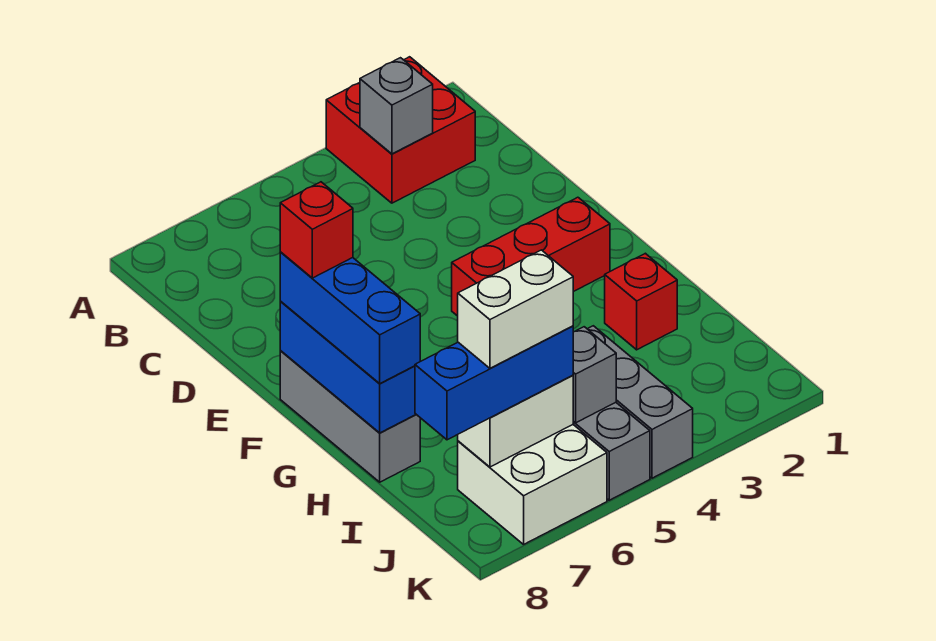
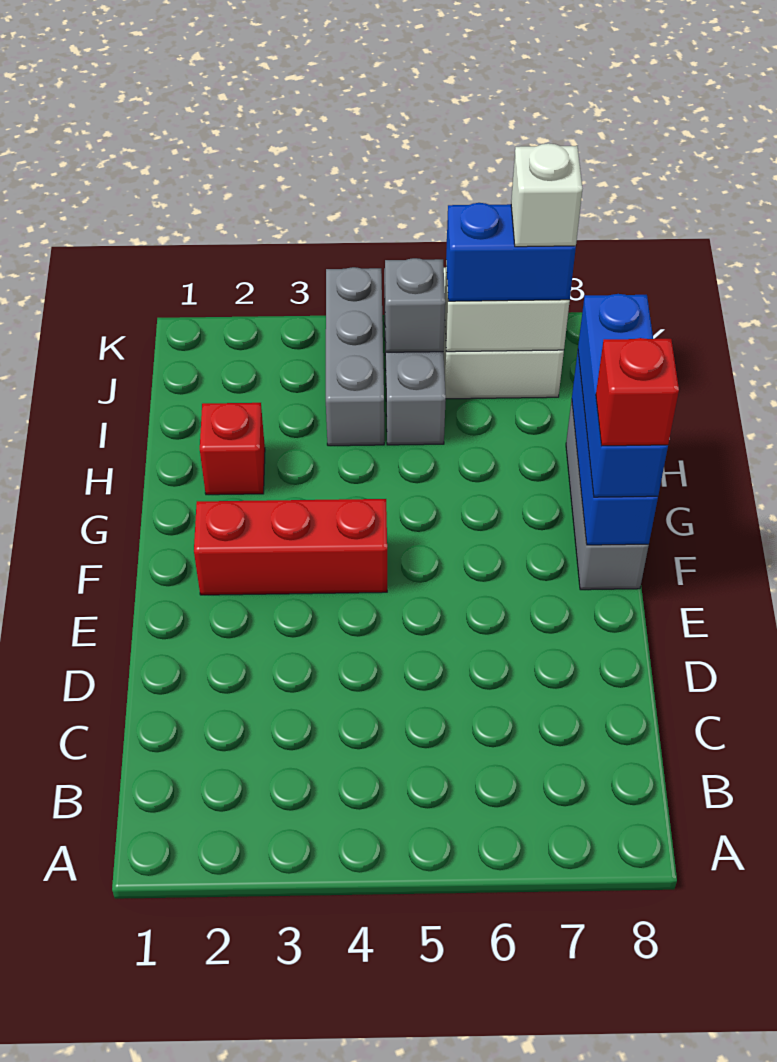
red brick A2:B3 level 1 -> none
grey brick B3 level 2 -> none
blue brick J6:J8 level 3 -> blue brick J6:J7 level 3
white brick J6:J7 level 4 -> white brick J7 level 4

